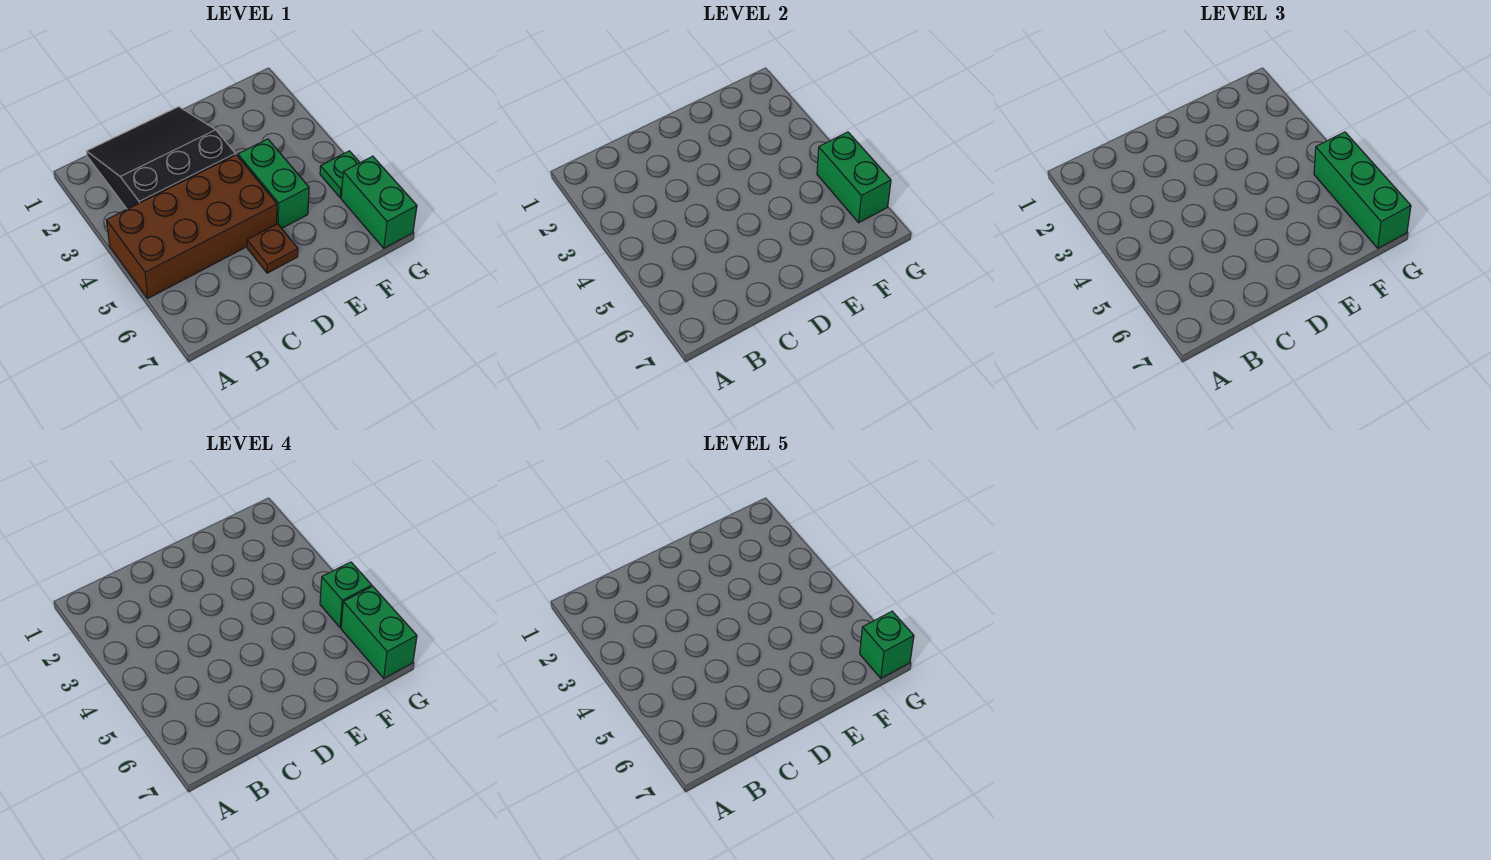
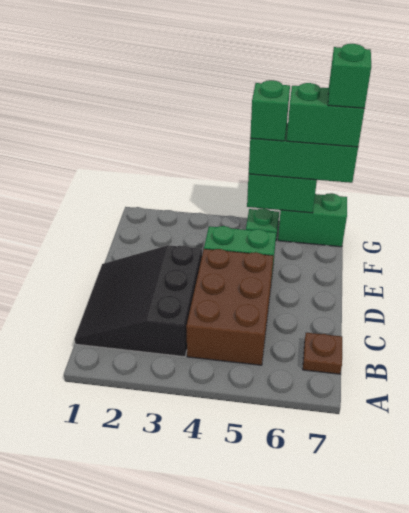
brown brick A4:D5 level 1 -> brown brick B4:D5 level 1
brown plate D6 level 1 -> brown plate B7 level 1

